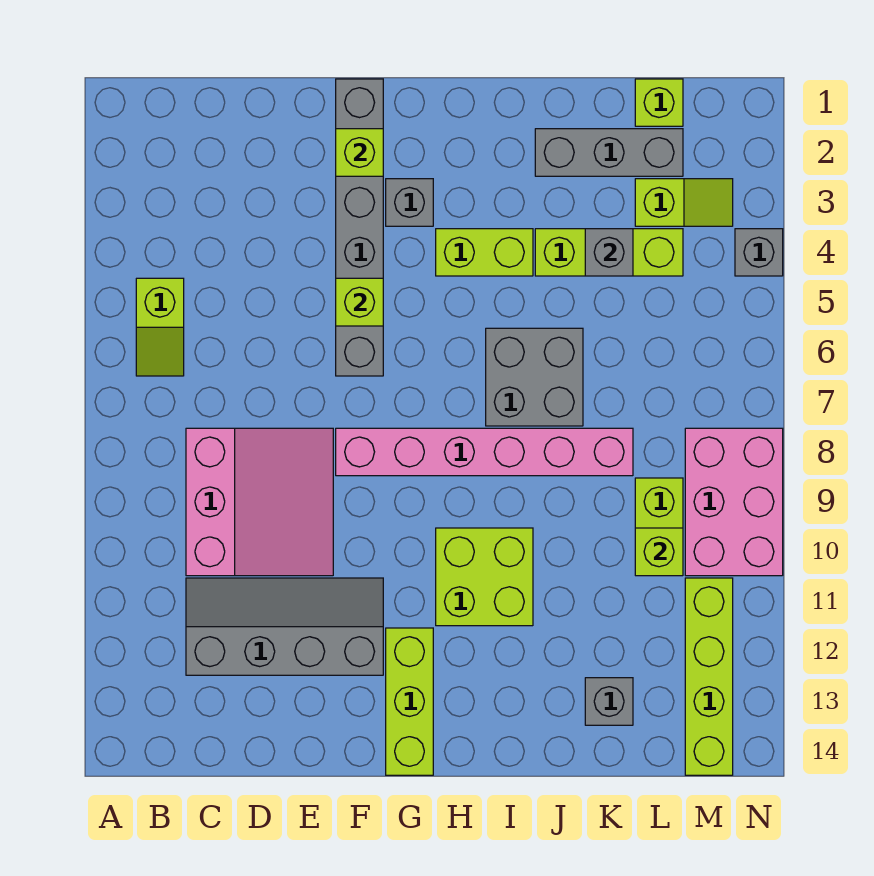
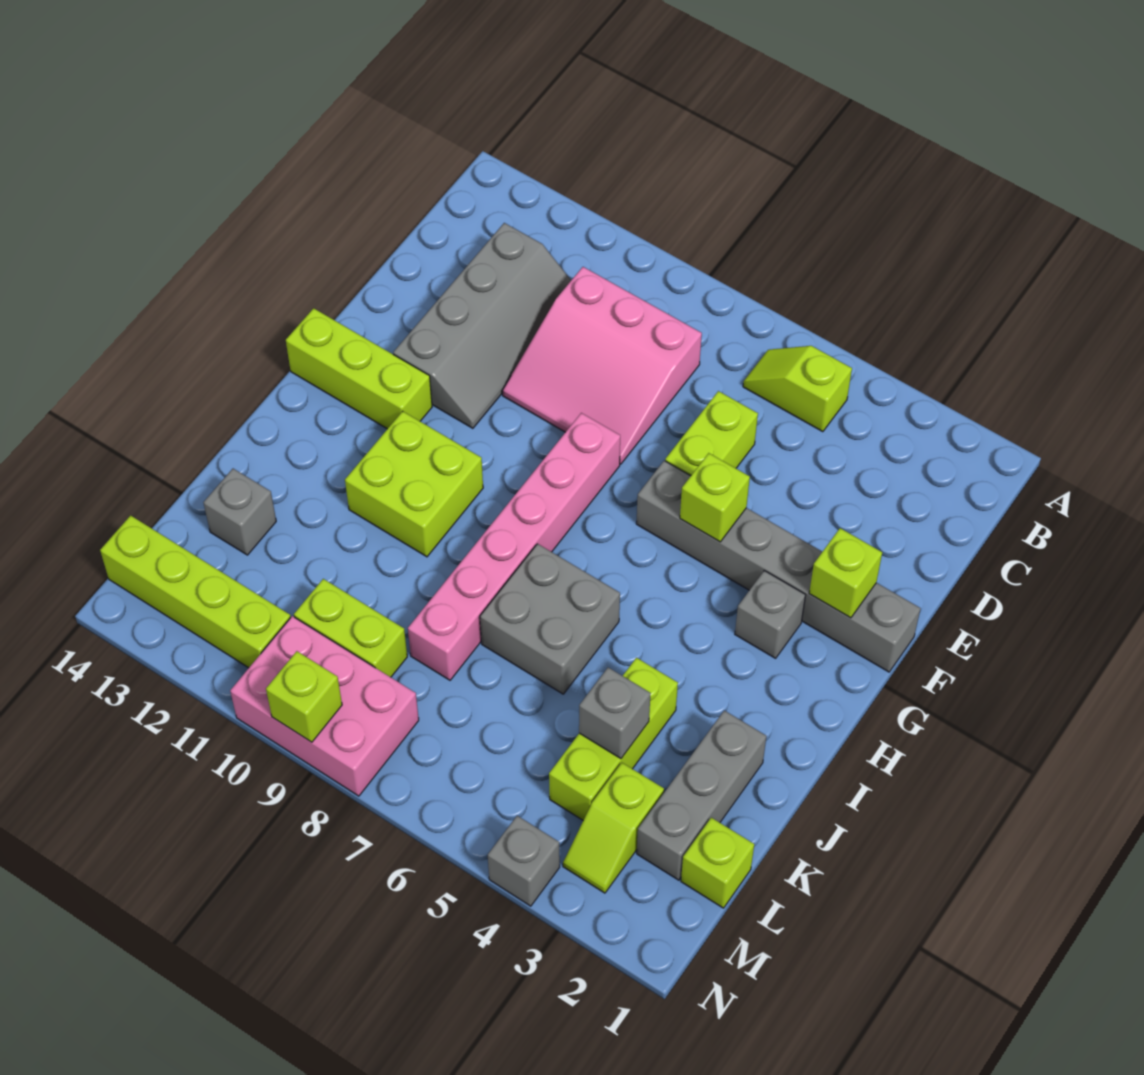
lime brick H4:I4 level 1 -> lime brick D6:E6 level 1
lime brick L10 level 2 -> lime brick N9 level 2

